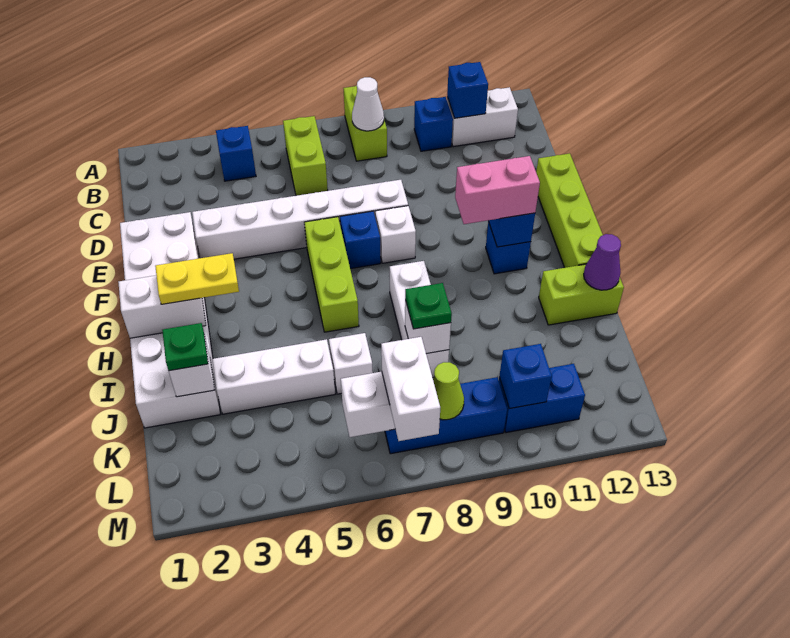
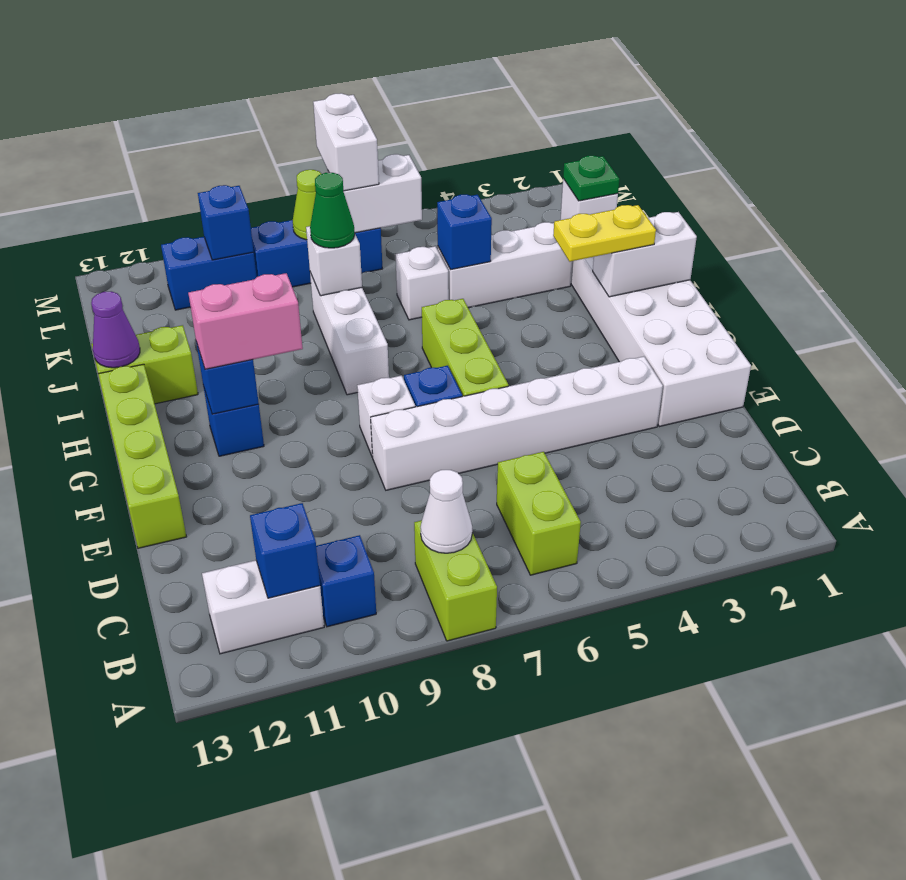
blue brick B4 level 1 -> blue brick J5 level 2
green plate J8 level 3 -> green cone J8 level 3

